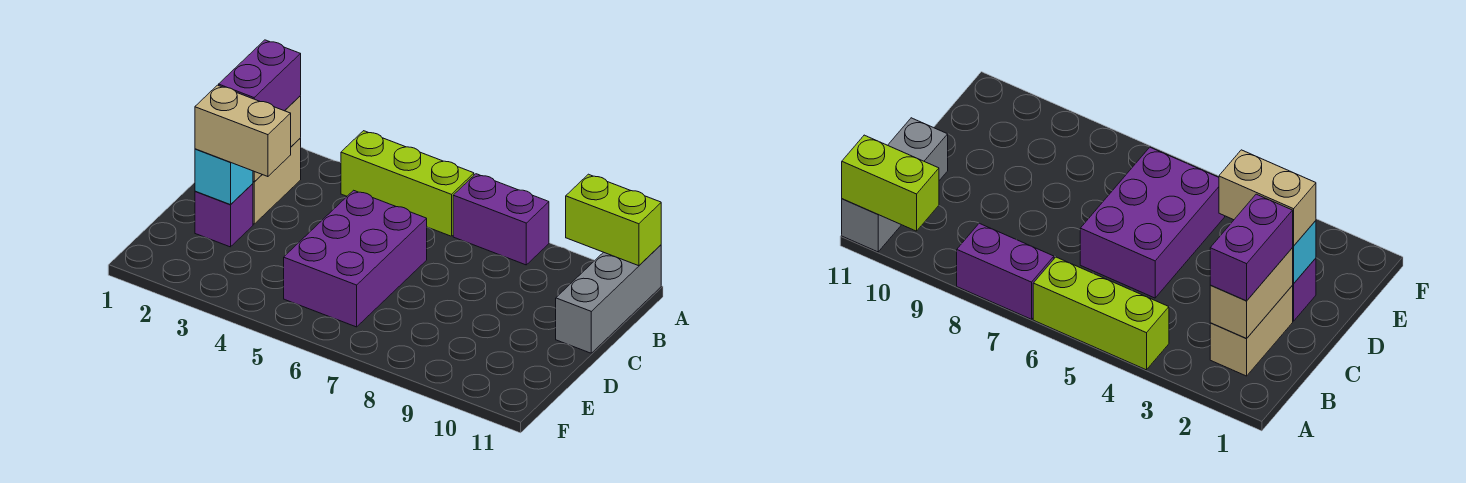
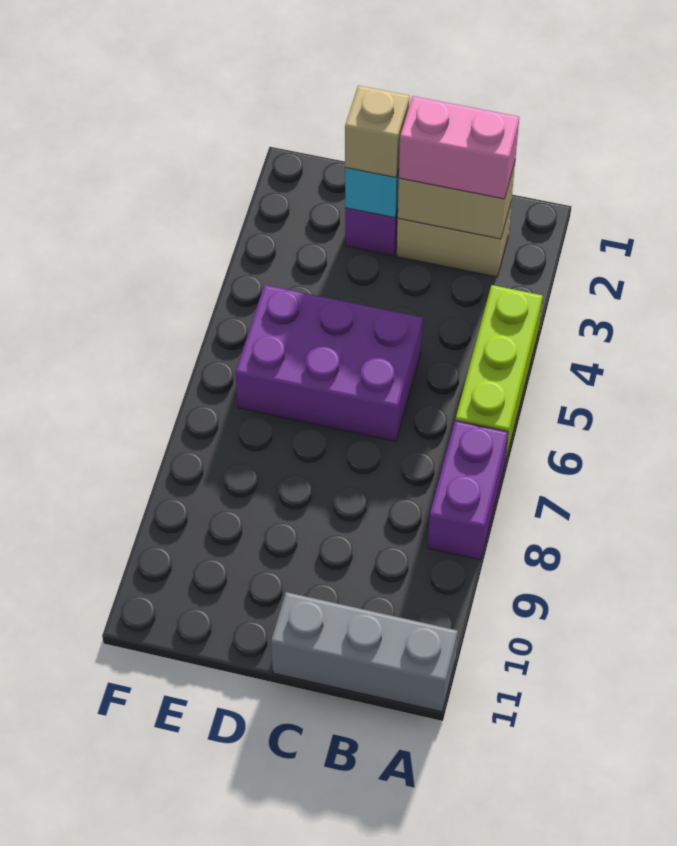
lime brick A10:A11 level 2 -> none
purple brick B2:C2 level 3 -> pink brick B2:C2 level 3
tan brick D2:D3 level 3 -> tan brick D2 level 3

